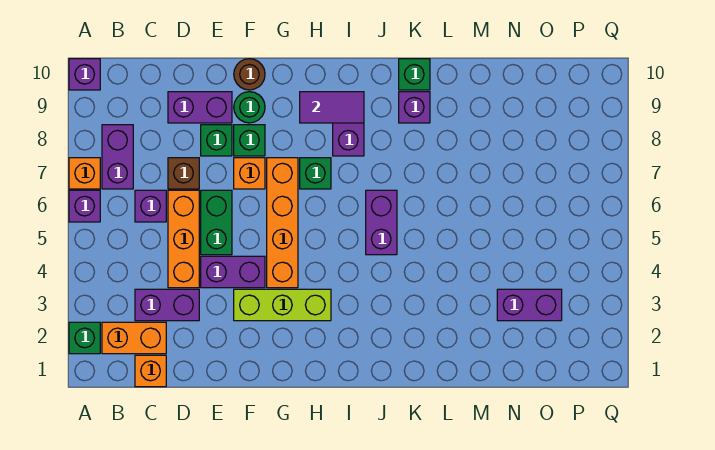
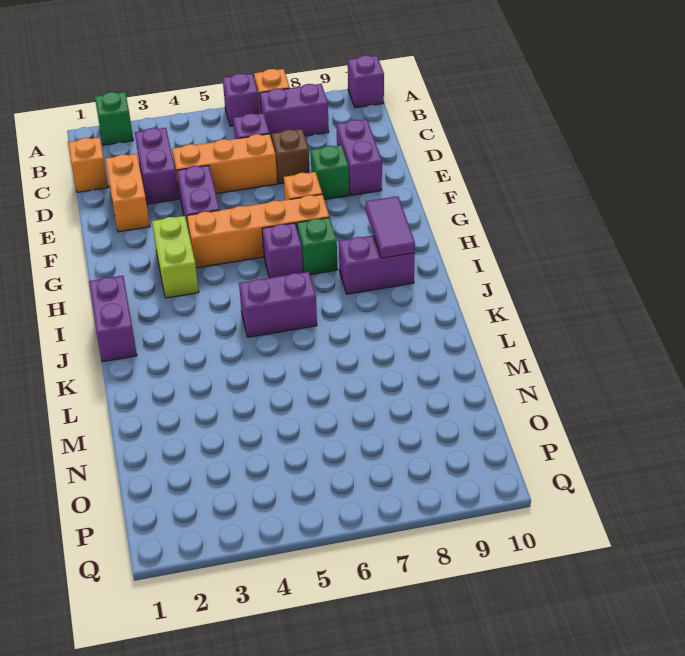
orange brick B2:C2 level 1 -> orange brick D2:E2 level 1
green brick E5:E6 level 1 -> none
lime brick F3:H3 level 1 -> lime brick G3:H3 level 1
green brick F8 level 1 -> none
green round brick F9 level 1 -> none
brown round brick F10 level 1 -> none
purple brick K9 level 1 -> purple brick H6 level 1
green brick K10 level 1 -> none
purple brick N3:O3 level 1 -> purple brick I1:J1 level 1

